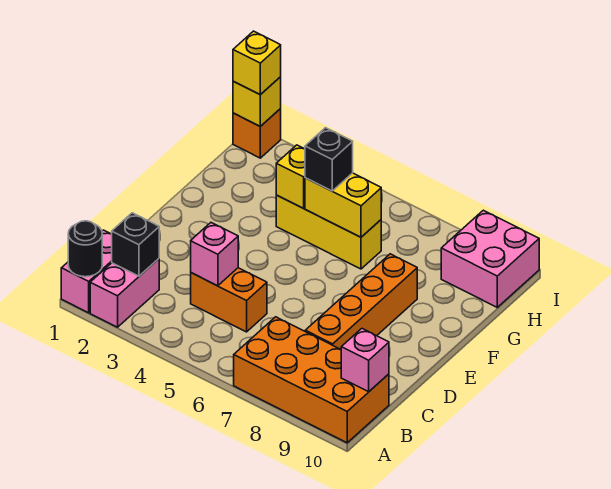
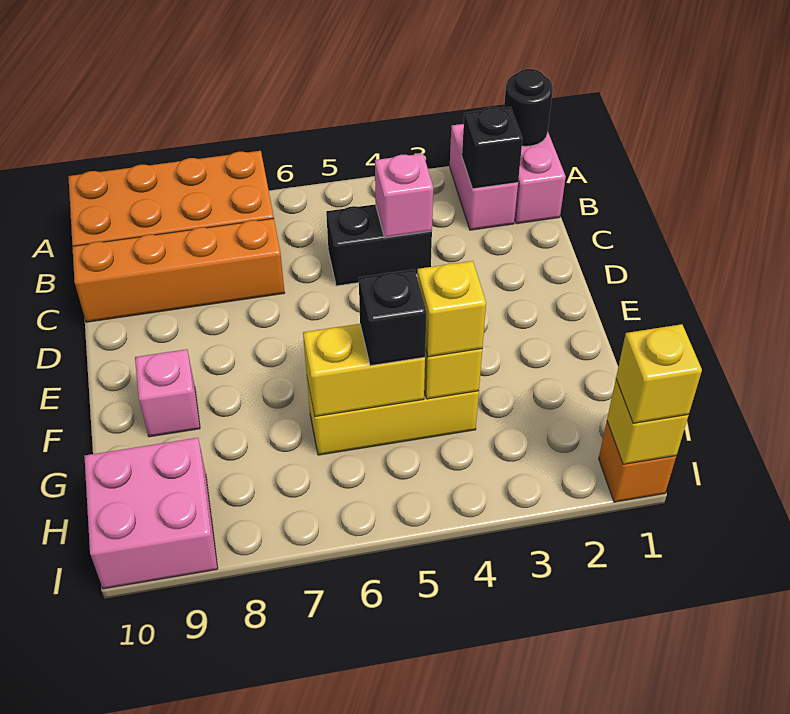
pink brick B10 level 2 -> pink brick F9 level 1
orange brick C4:C5 level 1 -> black brick C4:C5 level 1
orange brick C8:F8 level 1 -> orange brick C7:C10 level 1
none -> yellow brick G4 level 3

